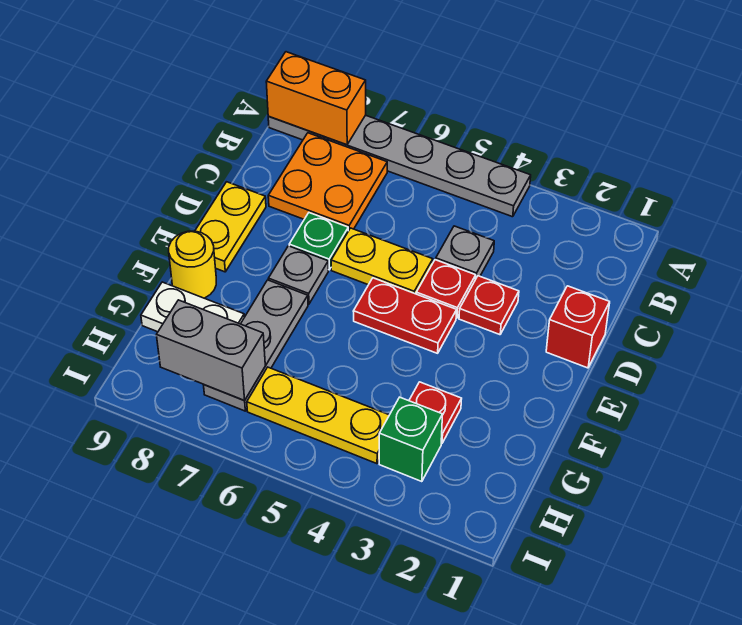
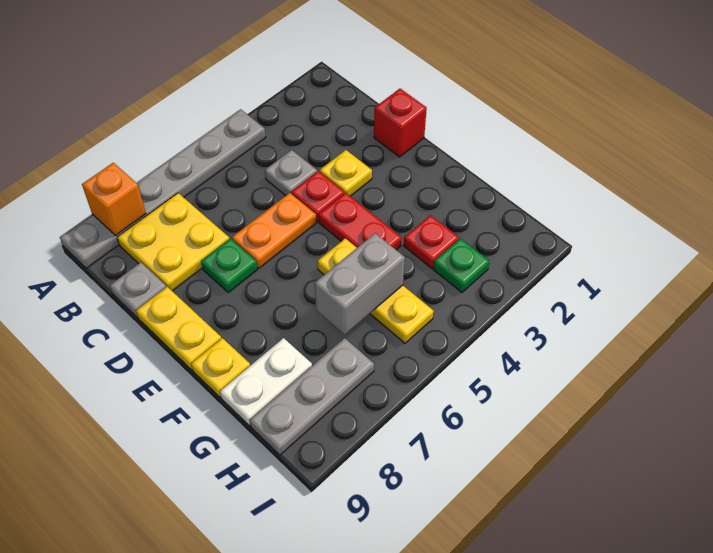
orange brick A8:A9 level 2 -> orange brick A8 level 2
orange plate B7:C8 level 1 -> yellow plate B7:C8 level 1
red plate D3 level 1 -> yellow plate D3 level 1
yellow plate D5:D6 level 1 -> orange plate D5:D6 level 1
red plate E4:E5 level 1 -> red plate E4:F4 level 1
grey plate E7 level 1 -> grey plate C9 level 1
grey plate F7:H7 level 1 -> grey plate H7:H9 level 1
yellow round brick F9 level 1 -> yellow plate F9 level 1
green brick H3 level 1 -> green plate H3 level 1
yellow plate H4:H6 level 1 -> yellow plate F5:H5 level 1
grey brick H7:H8 level 2 -> grey brick G5:G6 level 2

